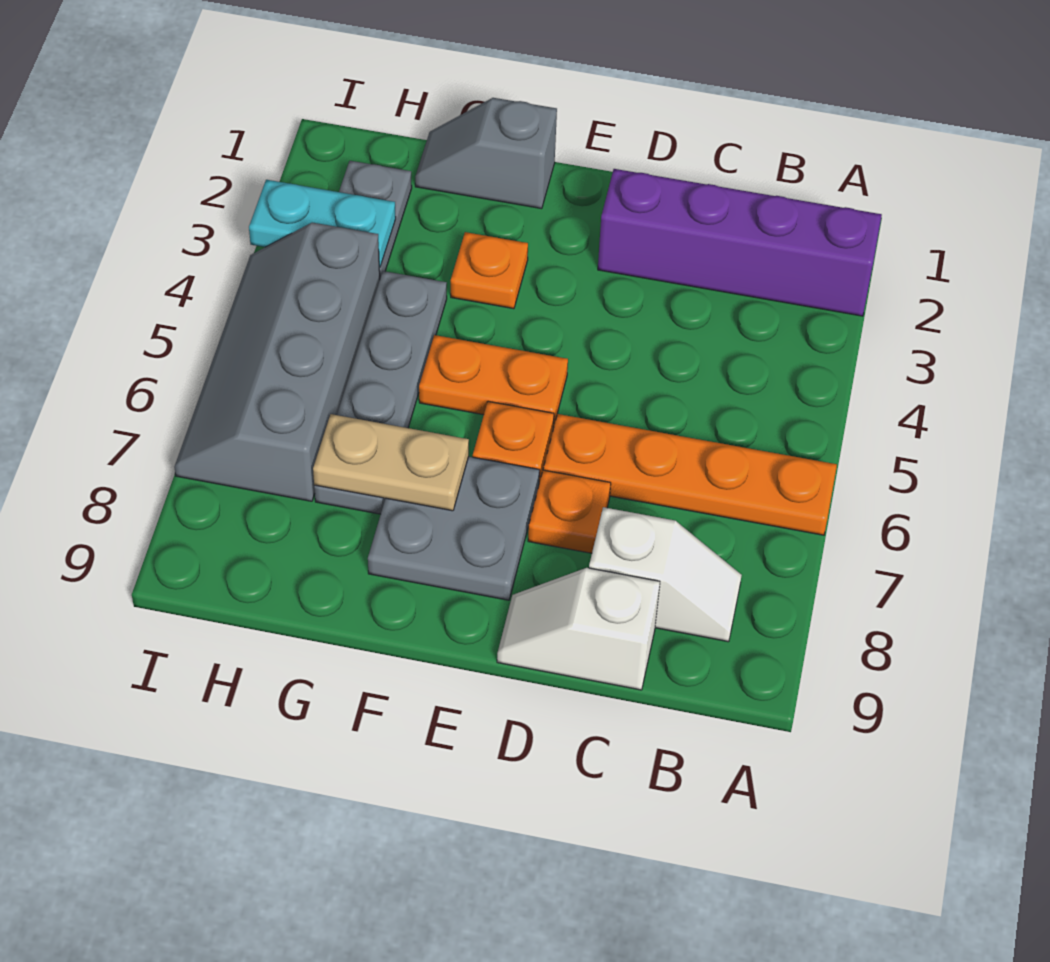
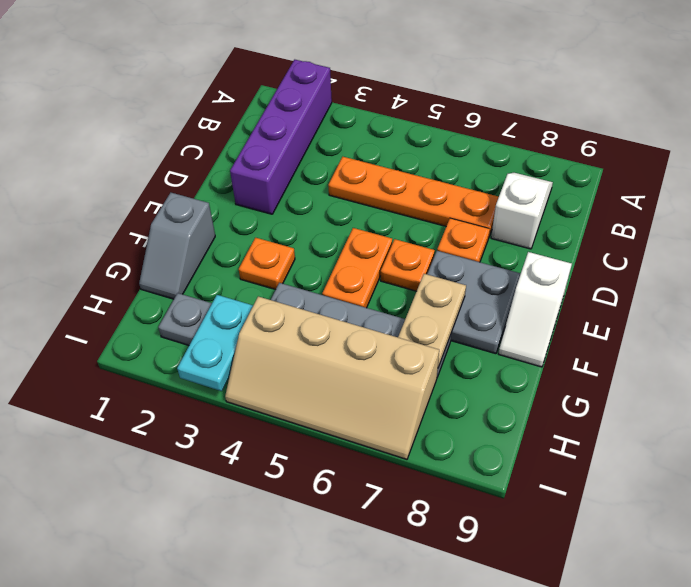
orange plate A6:D6 level 1 -> orange plate C4:C7 level 1
white slope C9:D9 level 1 top C -> white slope E9:F9 level 1 top E
grey slope H4:I7 level 1 top H -> tan slope H4:I7 level 1 top H

